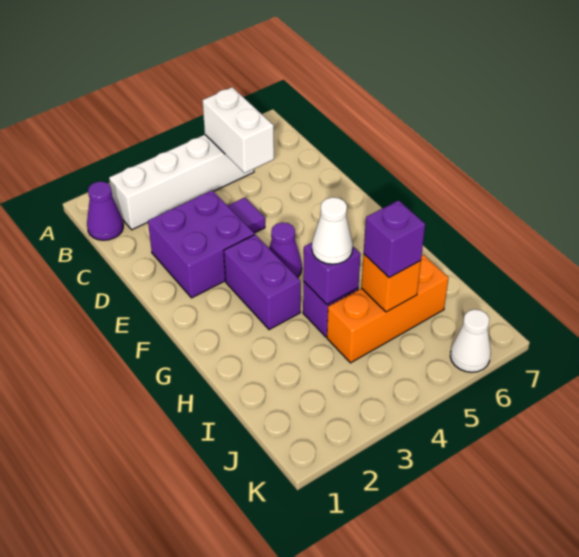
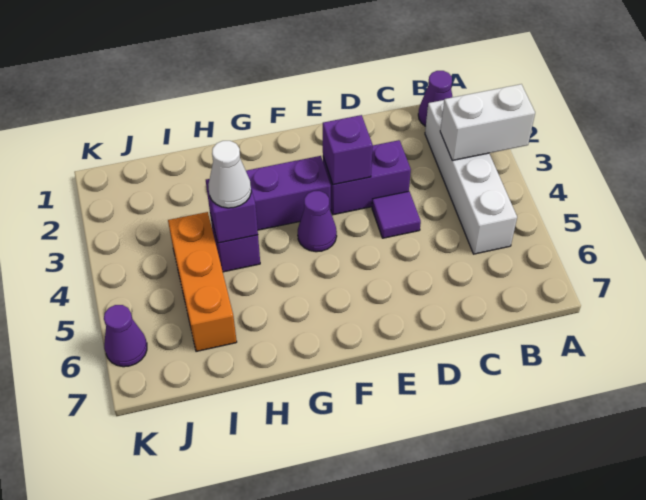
white brick B5:C5 level 2 -> white brick A3:B3 level 2
purple brick D2:E3 level 1 -> purple brick D3:E3 level 1
orange brick I5 level 2 -> none
purple brick I5 level 3 -> purple brick E3 level 2
white cone K6 level 1 -> purple cone K6 level 1

